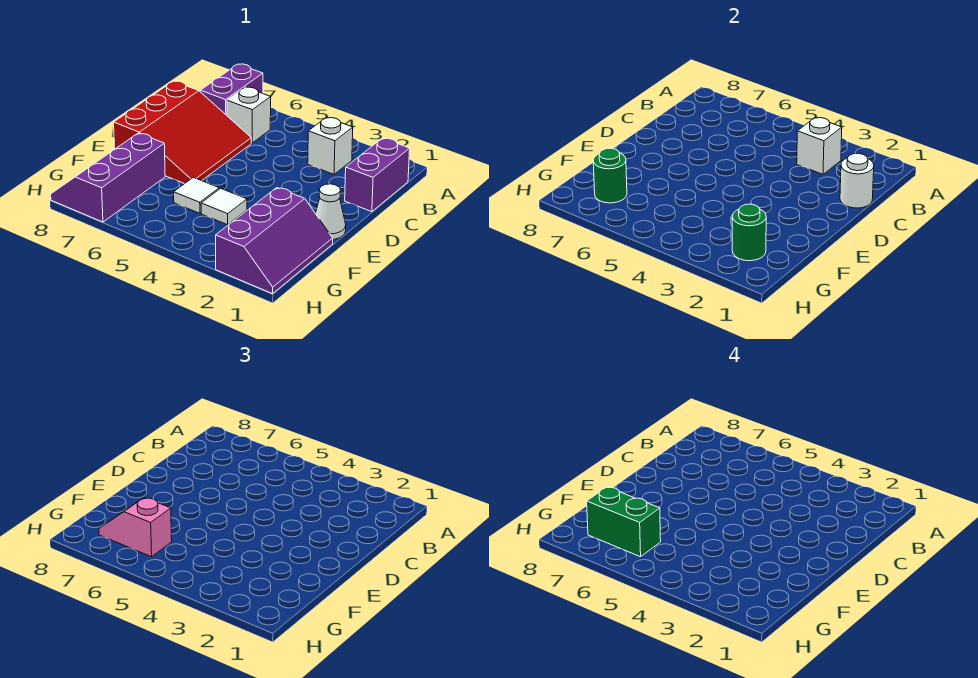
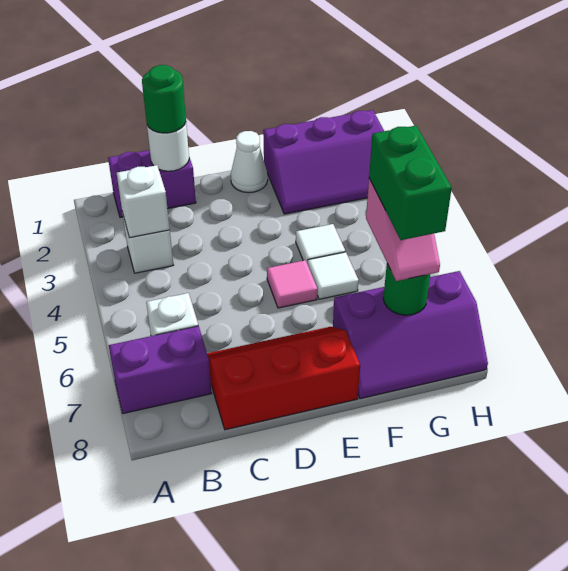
red slope C6:E8 level 1 top 8 -> red slope C7:E8 level 1 top 8
none -> pink tile E5 level 1
purple slope F1:H2 level 1 top 2 -> purple slope F1:H2 level 1 top 1
green round brick G2 level 2 -> green round brick C1 level 3

